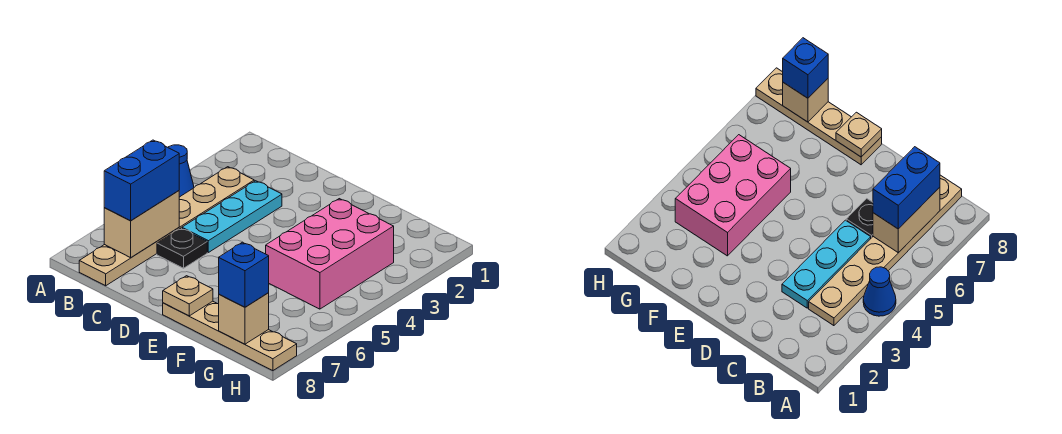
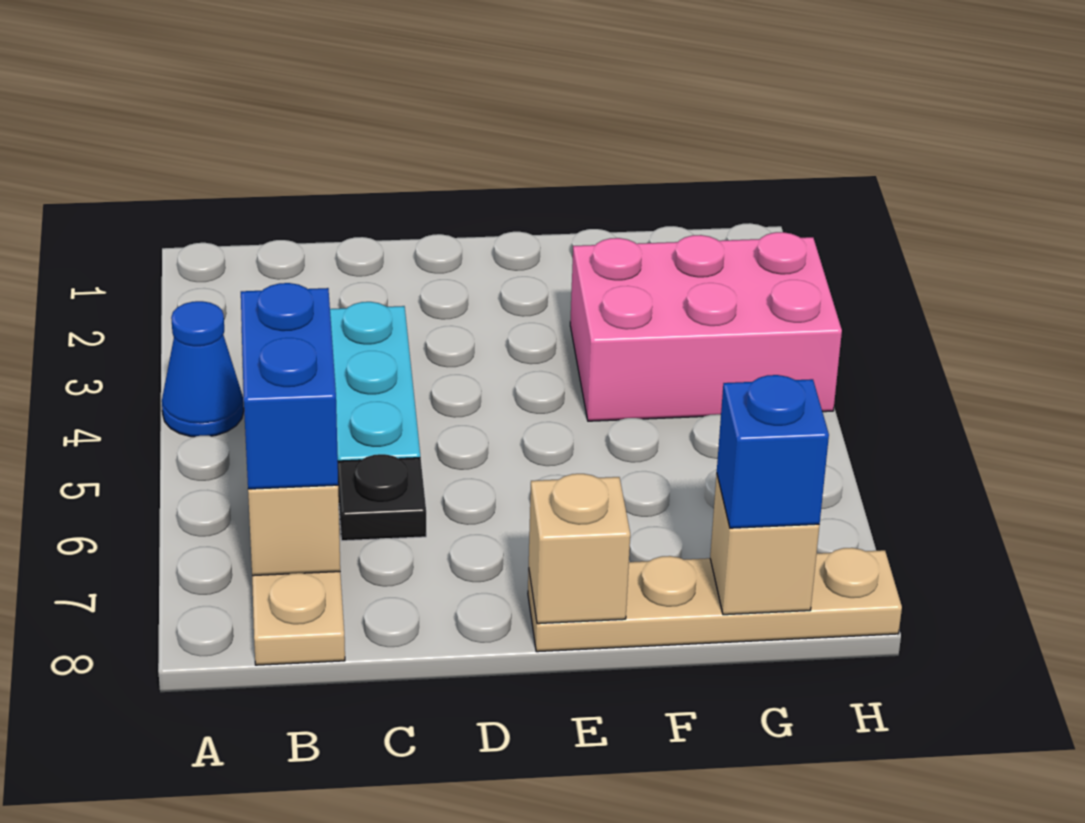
tan plate E8 level 2 -> tan brick E8 level 2
pink brick F3:G5 level 1 -> pink brick F3:H4 level 1

